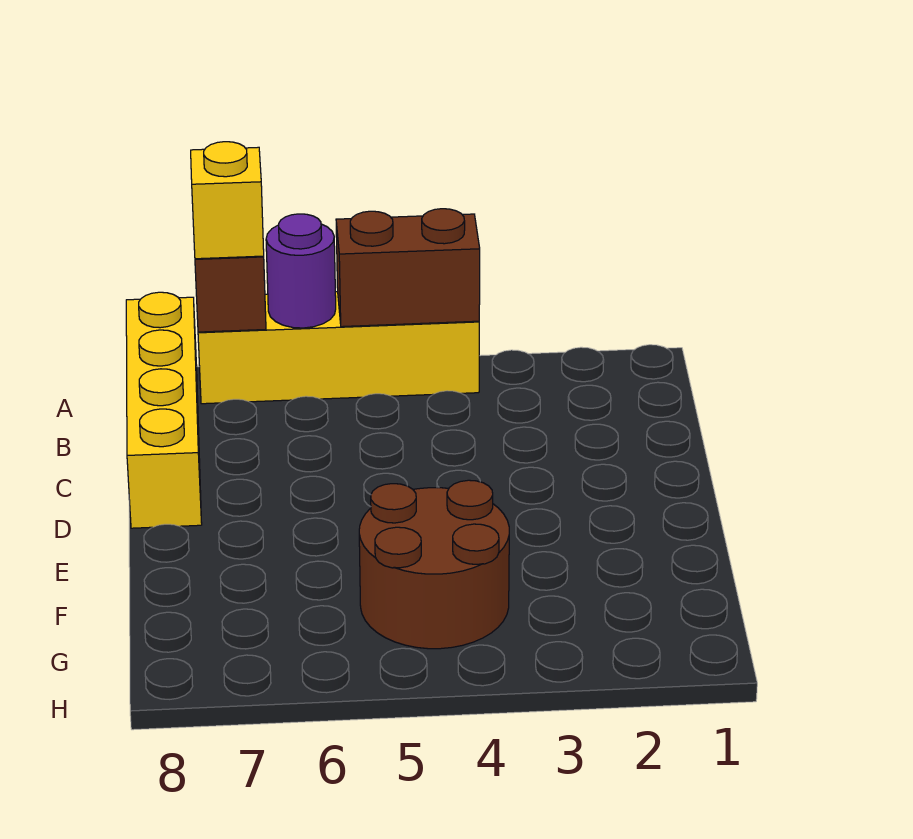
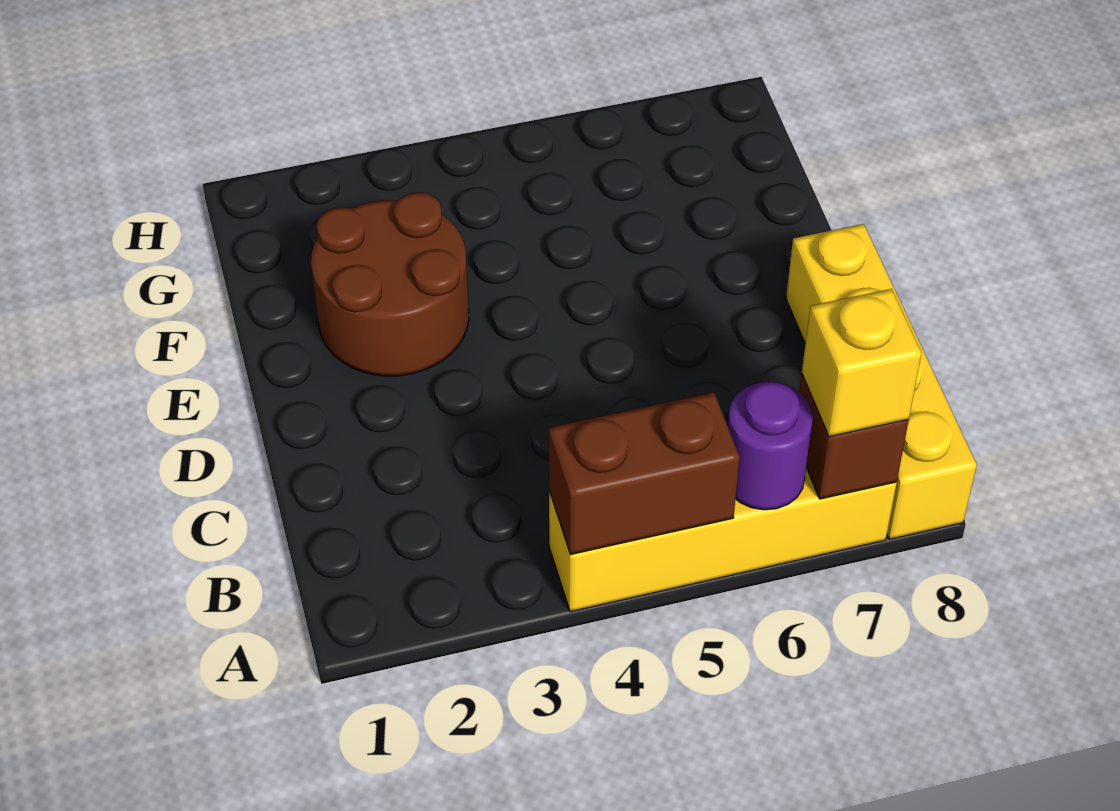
brown round brick F4:G5 level 1 -> brown round brick E2:F3 level 1

